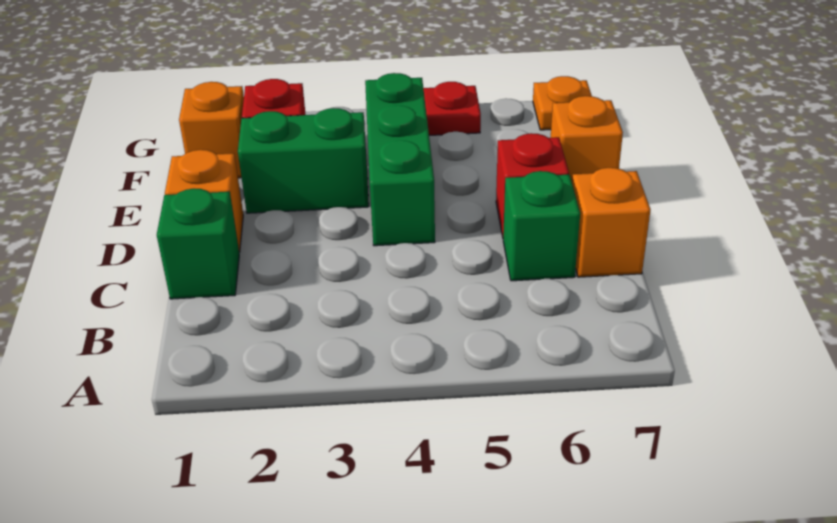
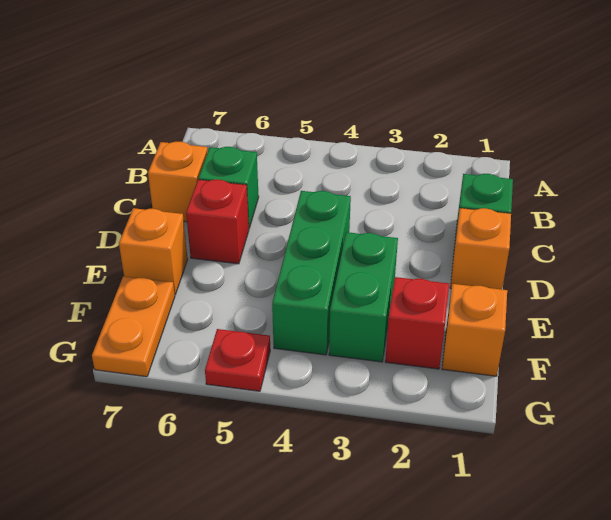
green brick E2:E3 level 1 -> green brick E3:F3 level 1
orange plate G7 level 1 -> orange plate F7:G7 level 1

